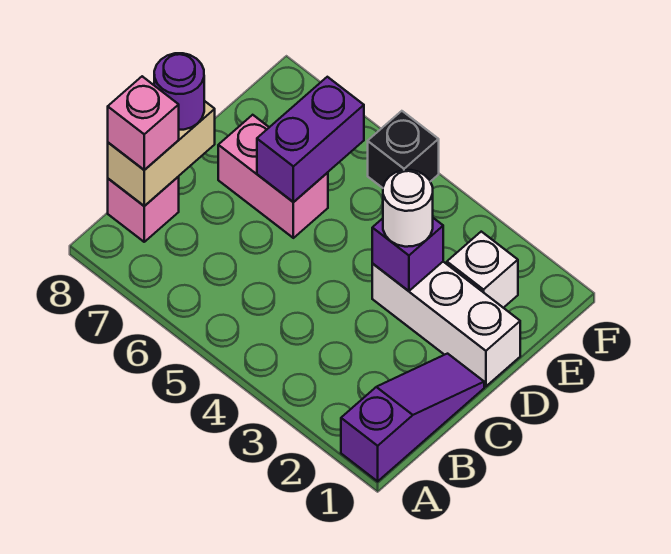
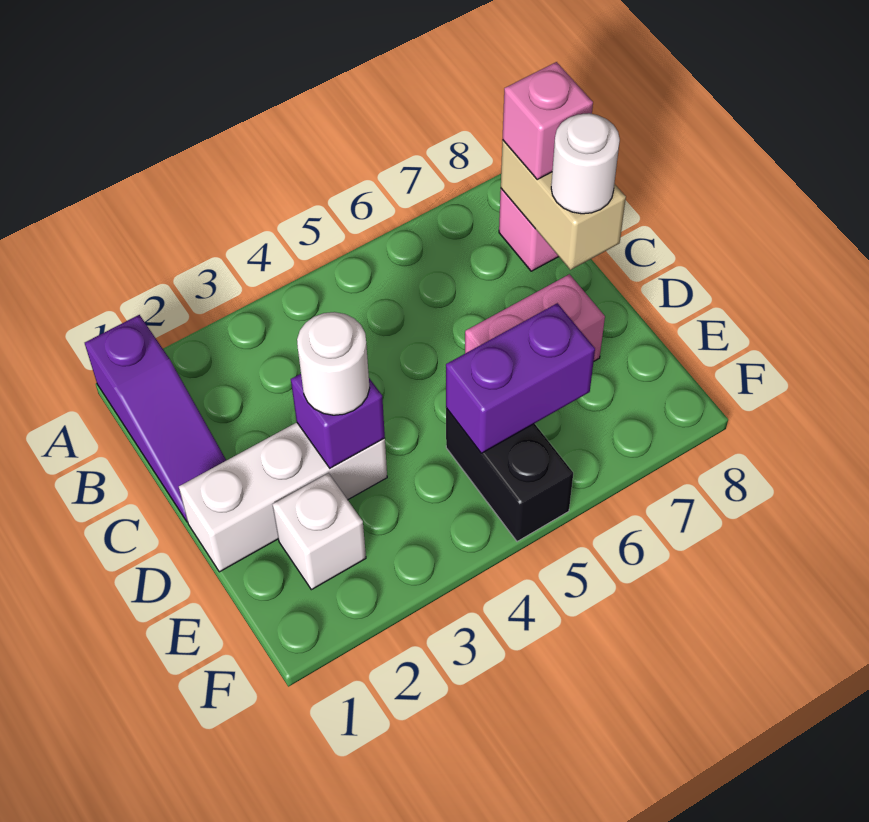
purple round brick C8 level 3 -> white round brick C8 level 3
purple brick D6:E6 level 2 -> purple brick E5:E6 level 2
black brick F5 level 1 -> black brick E5:F5 level 1

